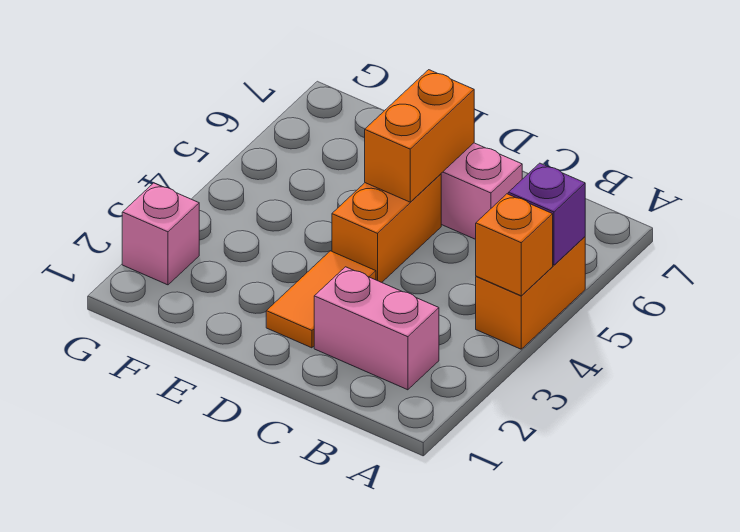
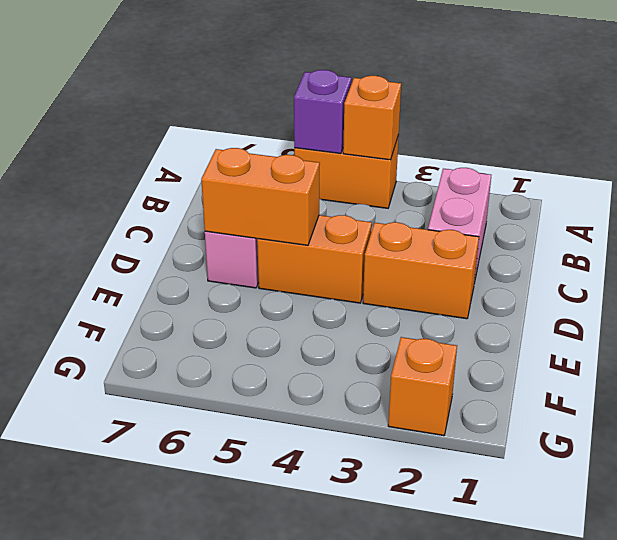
orange tile D2:D3 level 1 -> orange brick D2:D3 level 1
pink brick G2 level 1 -> orange brick G2 level 1

